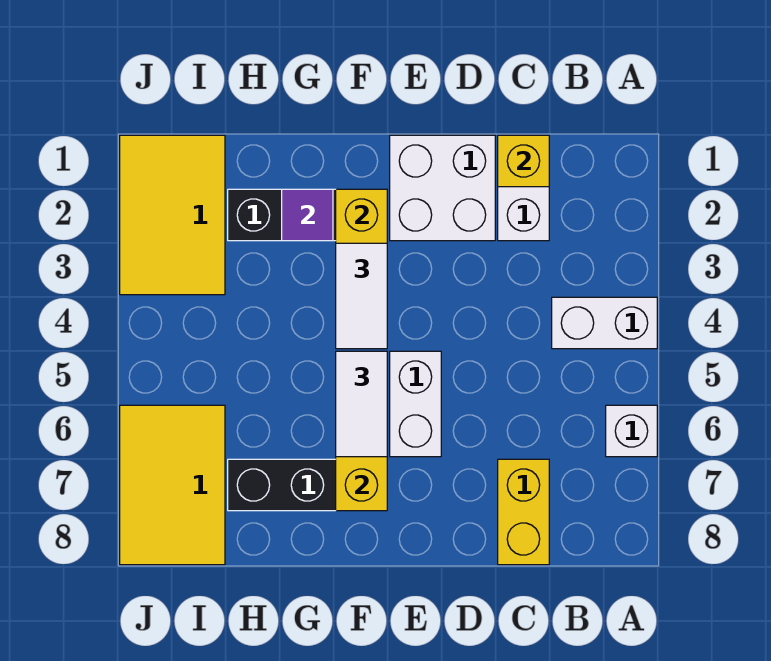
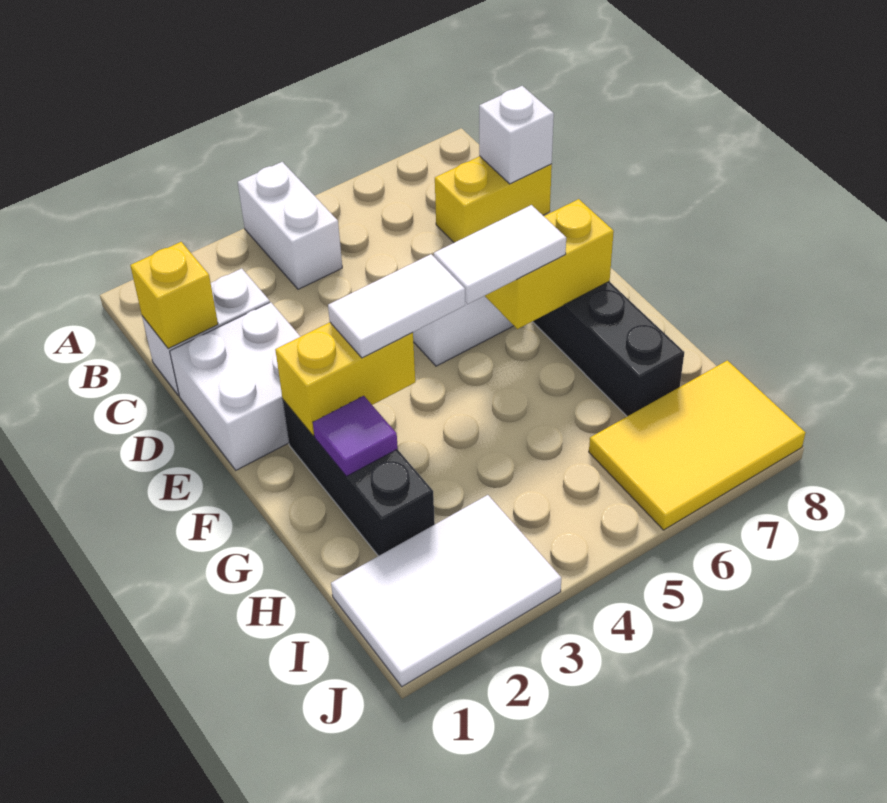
white brick A6 level 1 -> white brick C8 level 2
yellow tile I1:J3 level 1 -> white tile I1:J3 level 1

